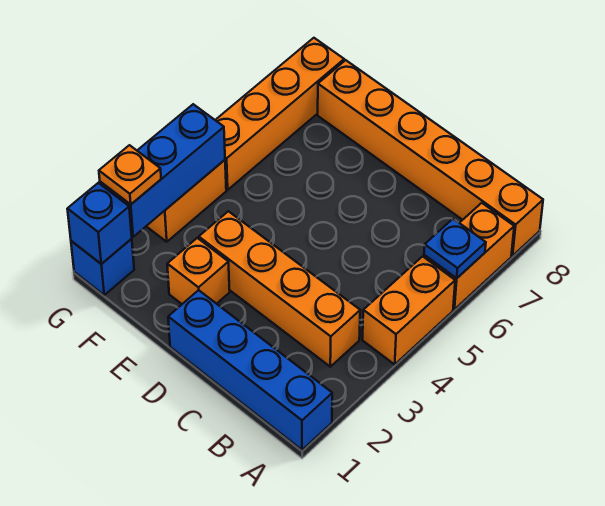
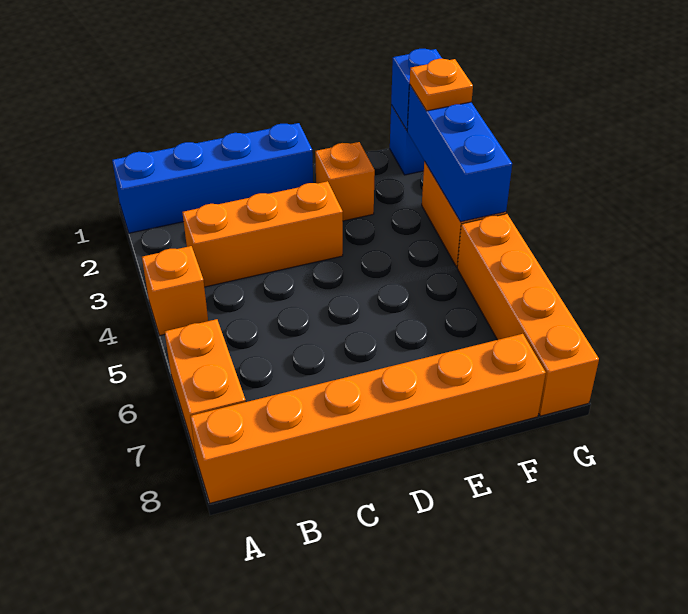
orange brick A4:A5 level 1 -> orange brick A4 level 1
blue plate A6 level 2 -> none
orange brick B3:E3 level 1 -> orange brick B3:D3 level 1

